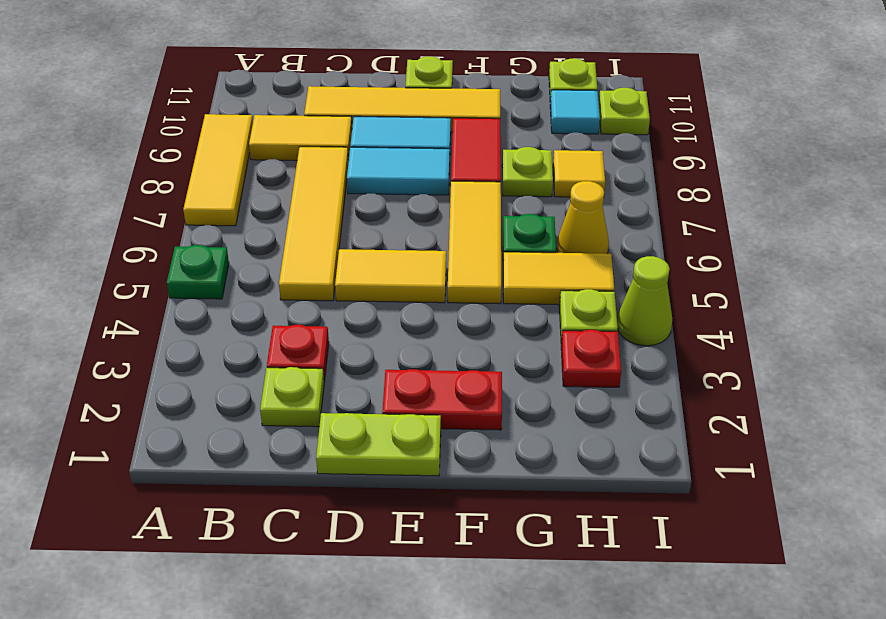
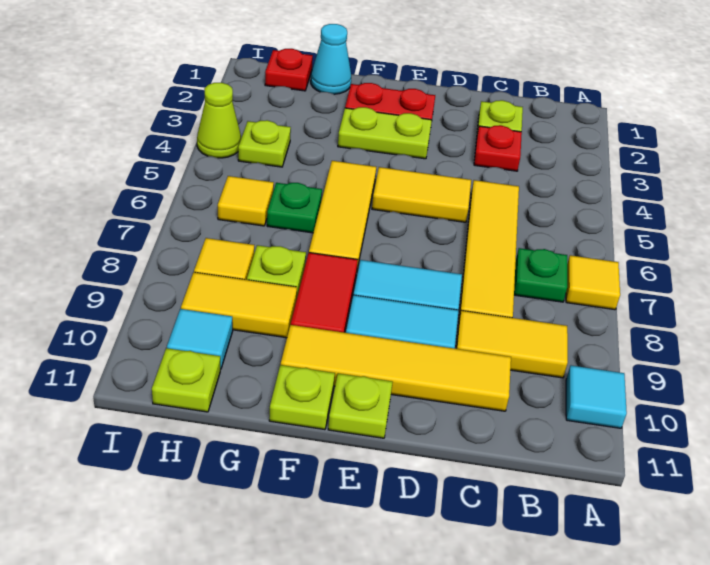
green plate A5 level 1 -> green plate B7 level 1
yellow tile A7:A9 level 1 -> yellow tile A7 level 1
none -> cyan tile A10 level 1
lime plate D1:E1 level 1 -> lime plate E3:F3 level 1
none -> cyan cone G1 level 1
yellow tile G5:H5 level 1 -> yellow tile G9:H9 level 1
red plate H3 level 1 -> red plate H1 level 1
yellow cone H6 level 1 -> yellow tile H6 level 1
lime plate I10 level 1 -> lime plate F11 level 1

